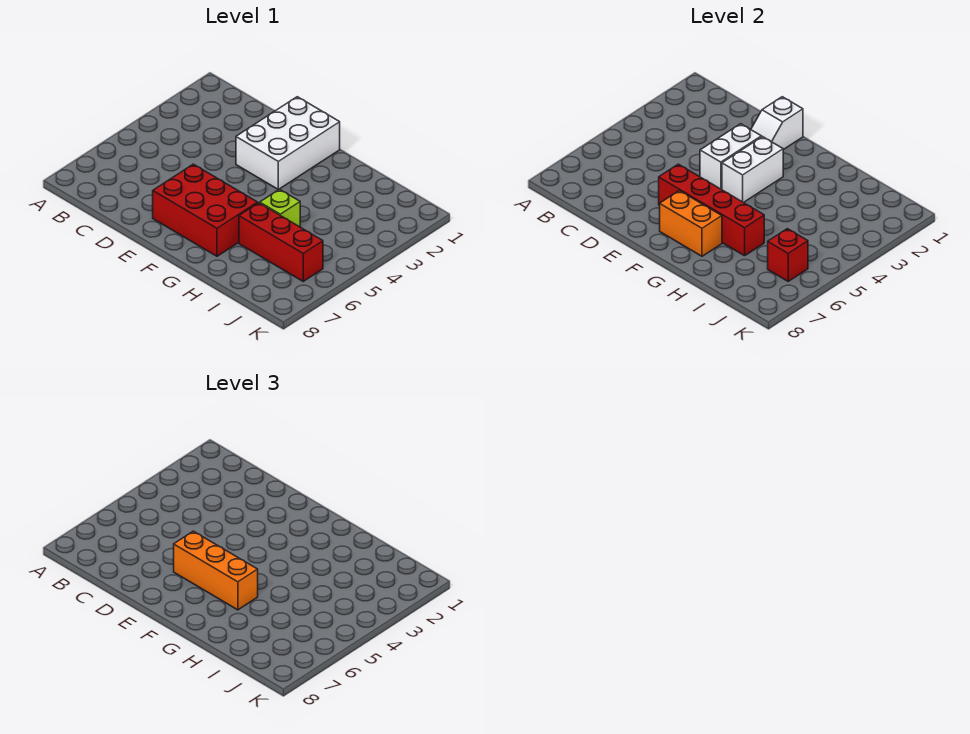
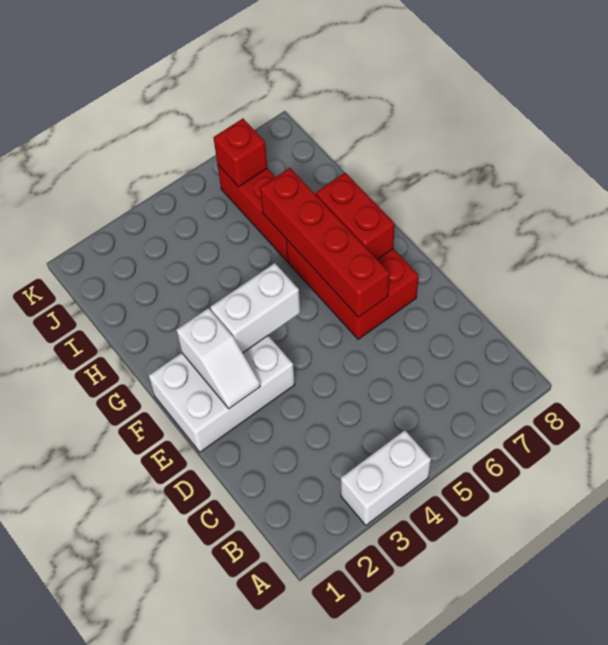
white slope E1:E2 level 2 top 1 -> white slope E2:F2 level 2 top F
white brick E3:E4 level 2 -> white brick A3:A4 level 1
orange brick E6:G6 level 3 -> none
orange brick F7:G7 level 2 -> red brick F7:G7 level 2
lime brick H5 level 1 -> none

